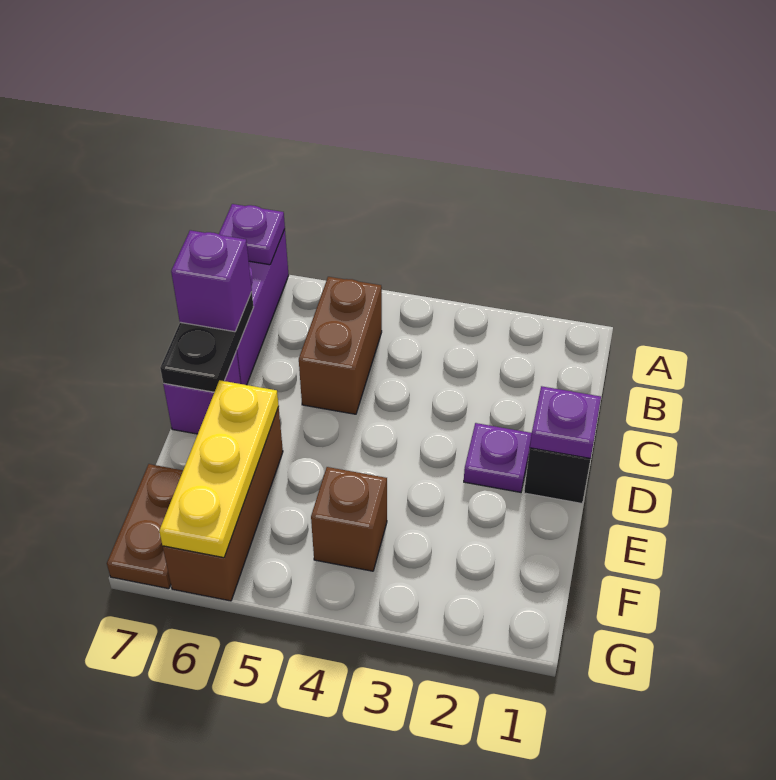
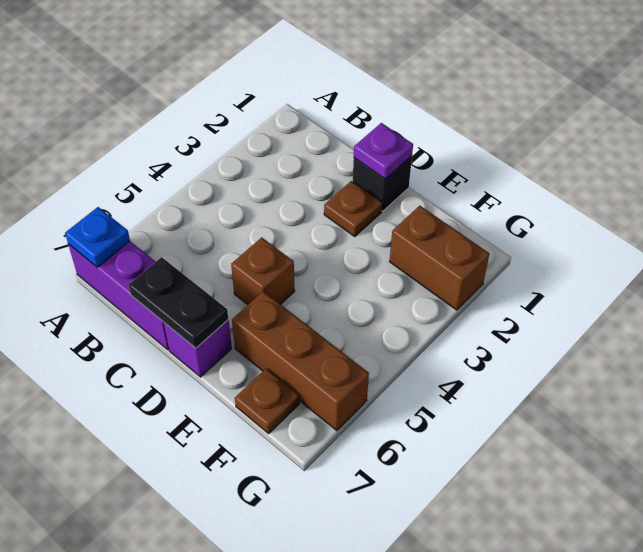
purple plate A7 level 2 -> blue plate A7 level 2
brown brick B5:C5 level 1 -> brown brick F2:G2 level 1
purple brick C7 level 3 -> none
purple plate D2 level 1 -> brown plate D2 level 1
yellow plate E6:G6 level 2 -> none
brown brick F4 level 1 -> brown brick D5 level 1
brown plate F7:G7 level 1 -> brown plate F7 level 1

